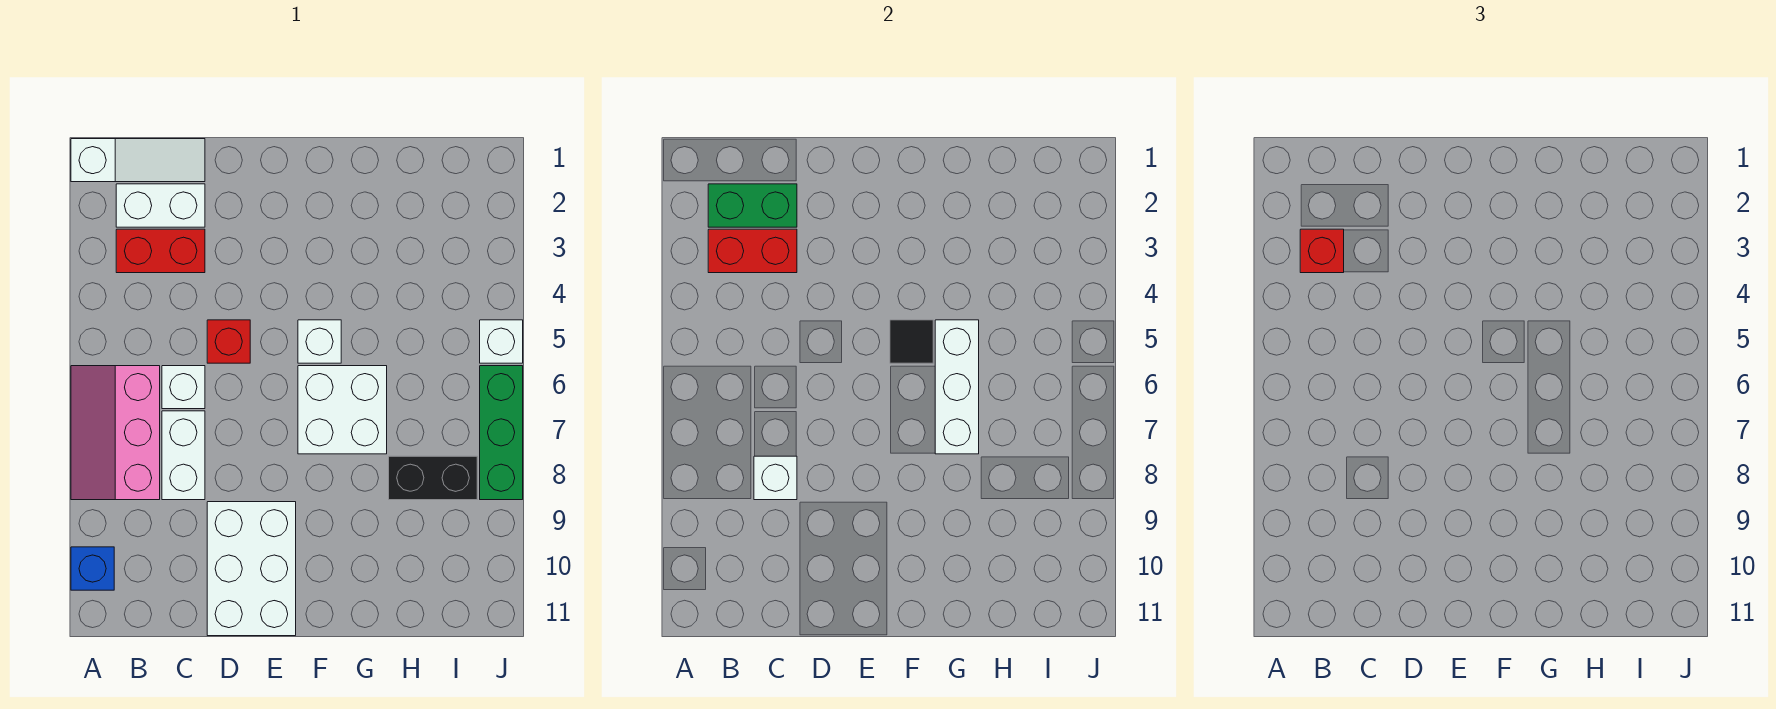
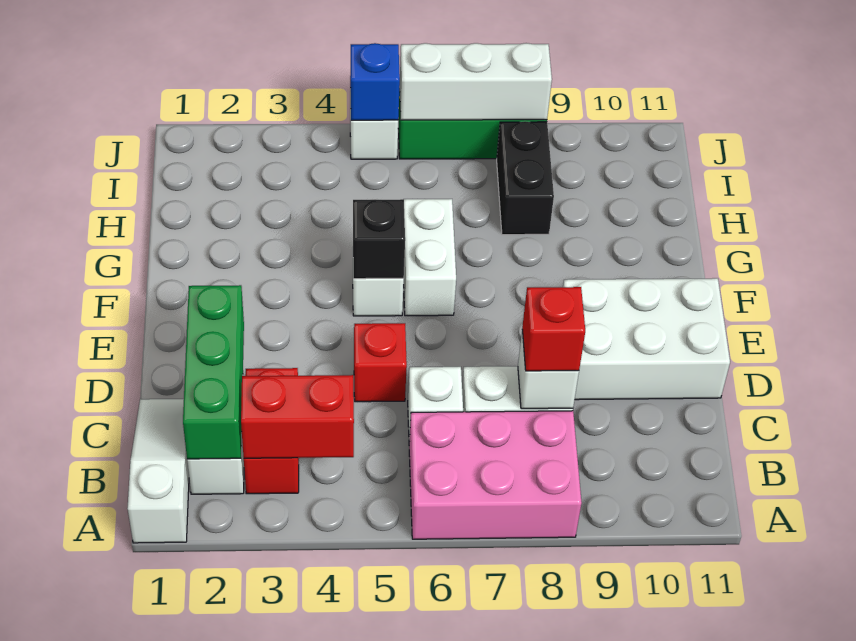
pink slope A6:B8 level 1 top B -> pink brick A6:B8 level 1
blue brick A10 level 1 -> blue brick J5 level 2
green brick B2:C2 level 2 -> green brick B2:D2 level 2
red brick B3:C3 level 2 -> red brick B3:B4 level 2
red brick B3 level 3 -> red brick C8 level 3
black tile F5 level 2 -> black brick F5 level 2
white brick F6:G7 level 1 -> white brick F6:G6 level 1
white brick G5:G7 level 2 -> white brick J6:J8 level 2

